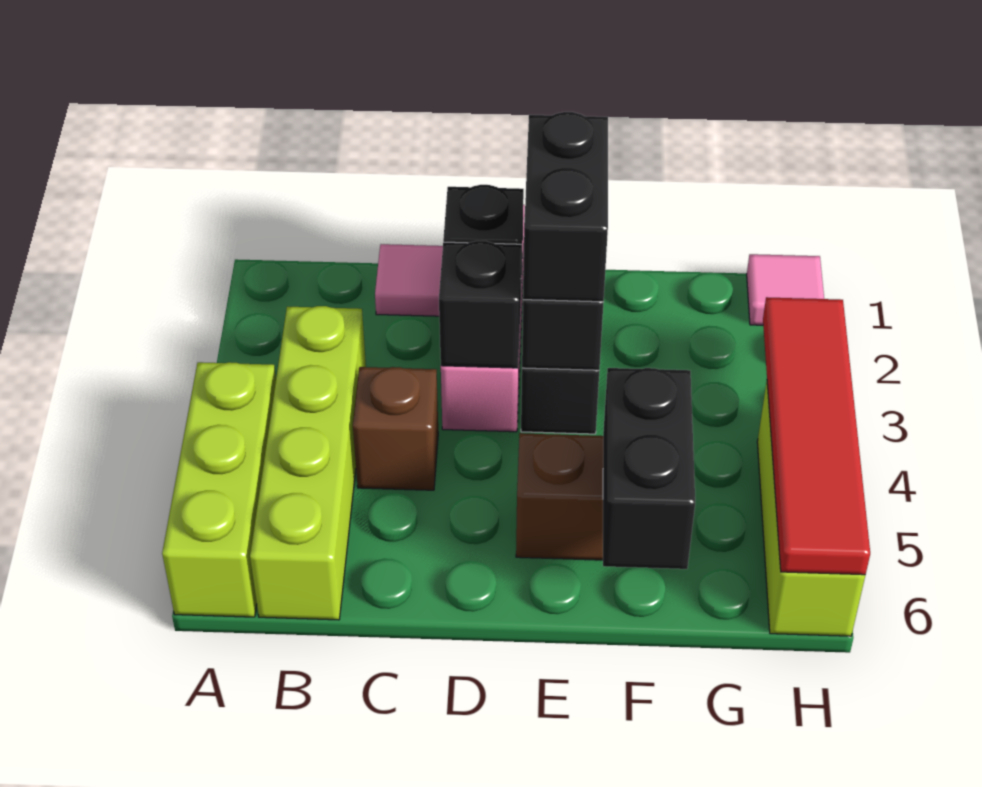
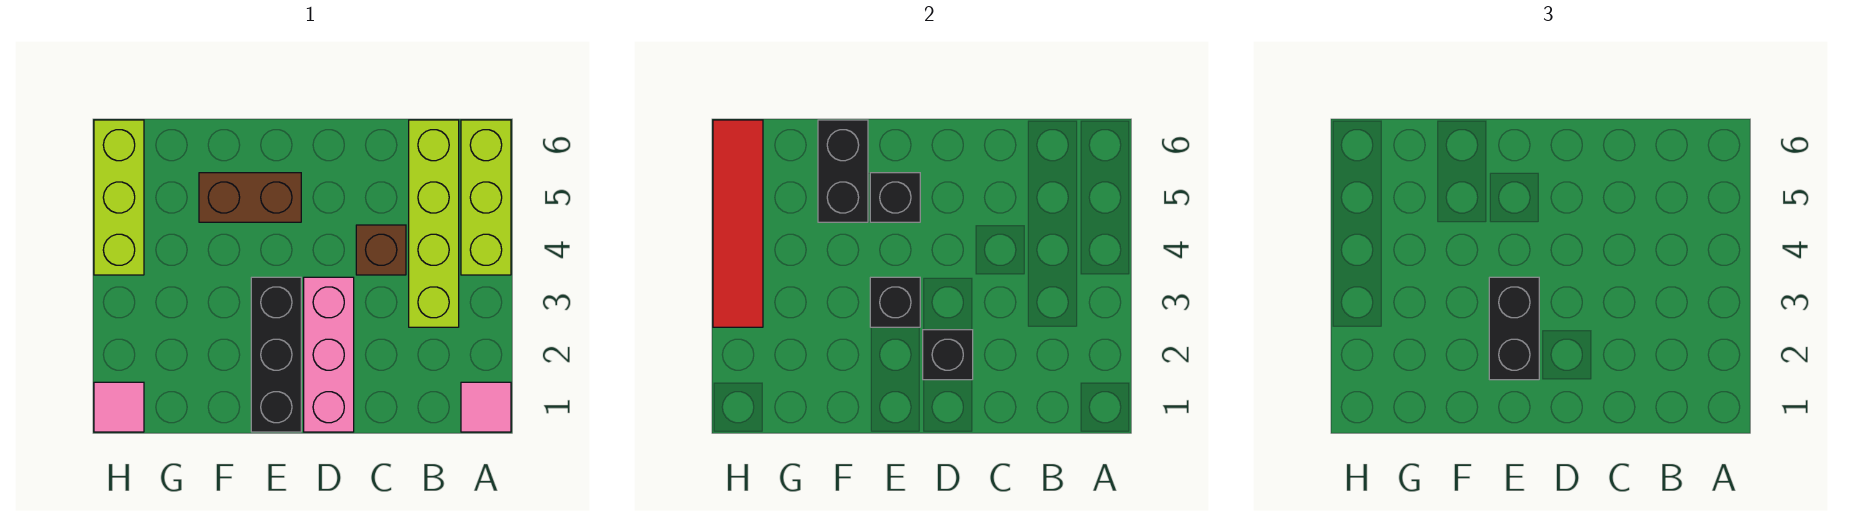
pink tile C1 level 1 -> pink tile A1 level 1
black brick D3 level 2 -> black brick E5 level 2

